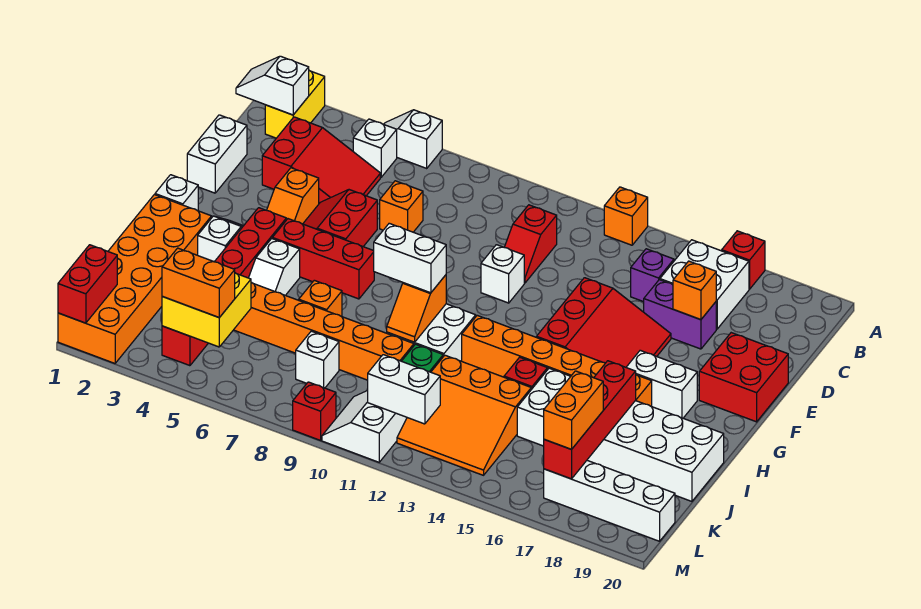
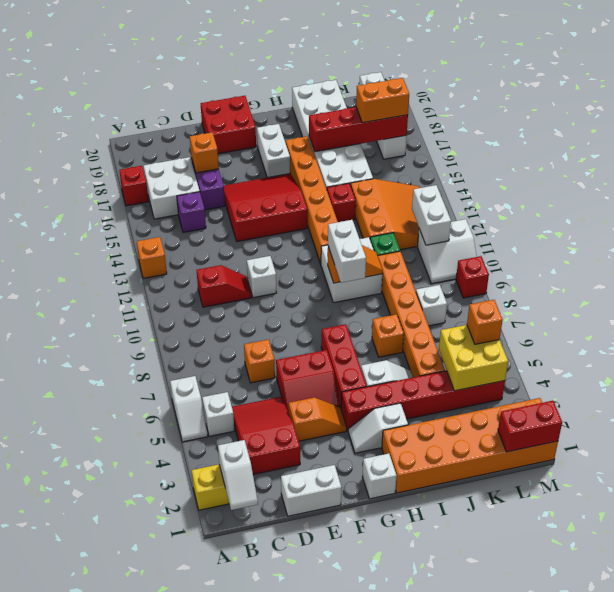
orange brick L4:L5 level 3 -> orange brick L5 level 3

